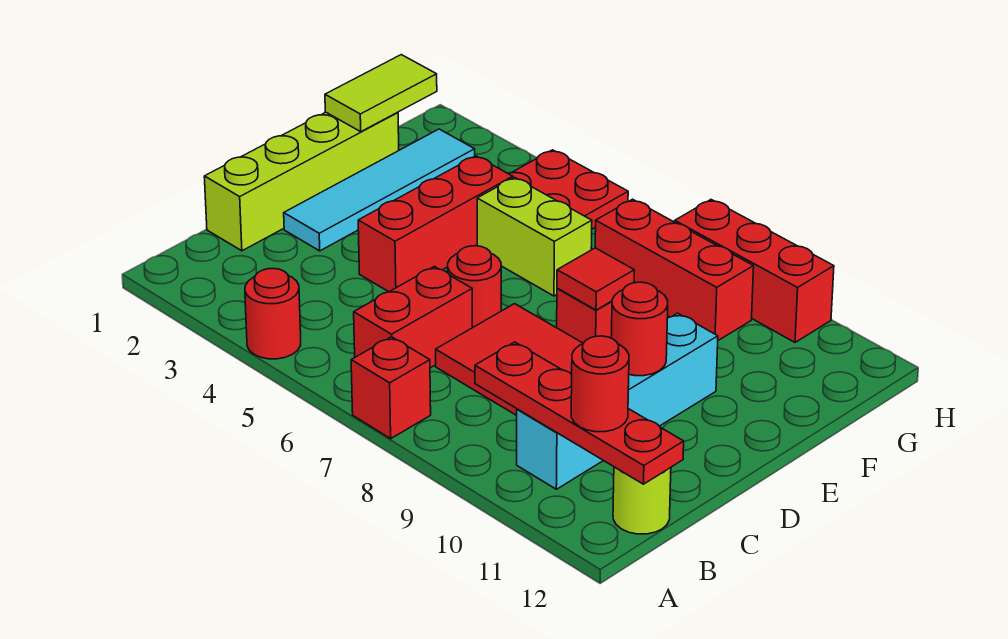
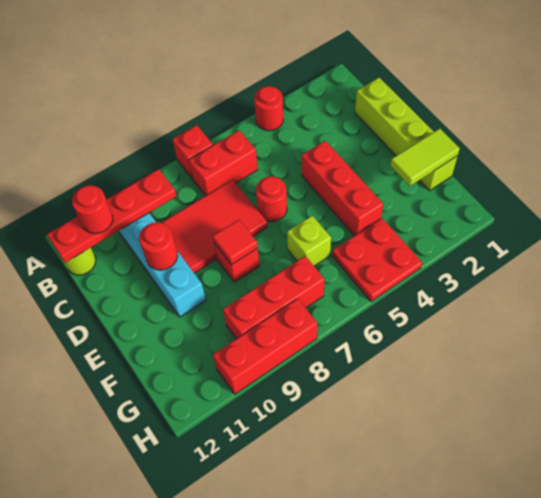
red brick B6:C6 level 1 -> red brick B6:B7 level 1
cyan tile D2:G2 level 1 -> none
lime tile F1:G1 level 2 -> lime tile F1:F2 level 2
lime brick F5:F6 level 1 -> lime brick F6 level 1

